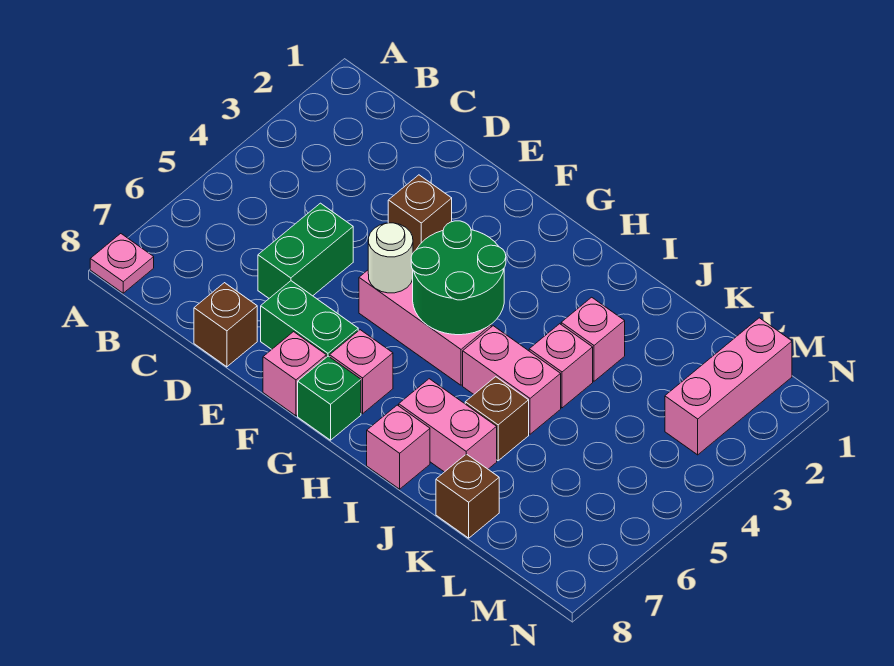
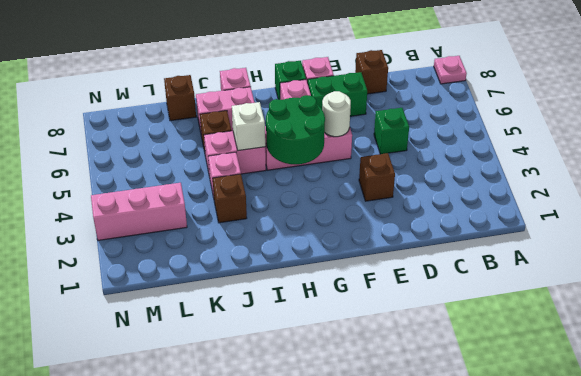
green brick D5:D6 level 1 -> green brick D5 level 1
none -> white brick I5 level 2
pink brick J3 level 1 -> brown brick J3 level 1
pink brick M1:M3 level 1 -> pink brick L3:N3 level 1

